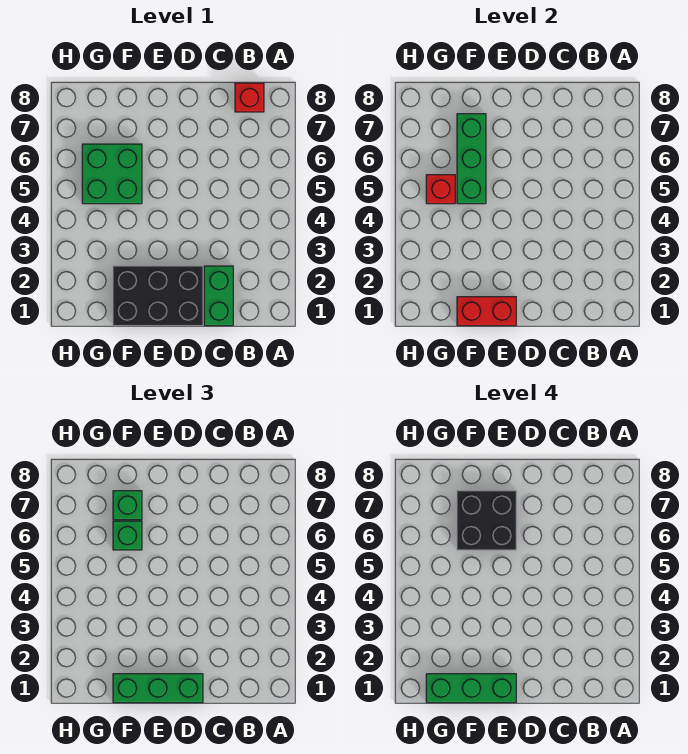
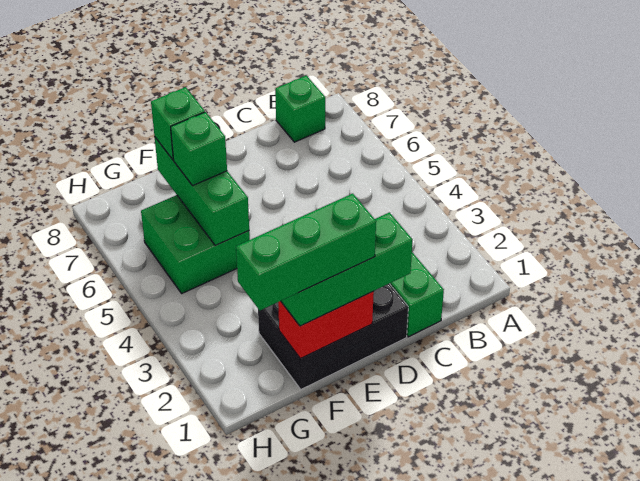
red brick B8 level 1 -> green brick B8 level 1
black brick E6:F7 level 4 -> none
red brick G5 level 2 -> none

